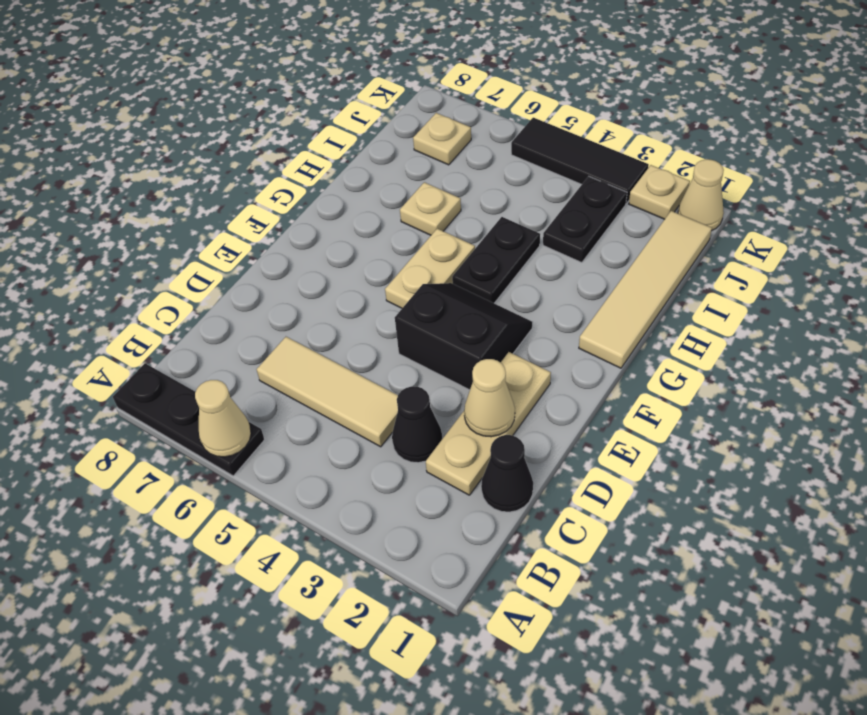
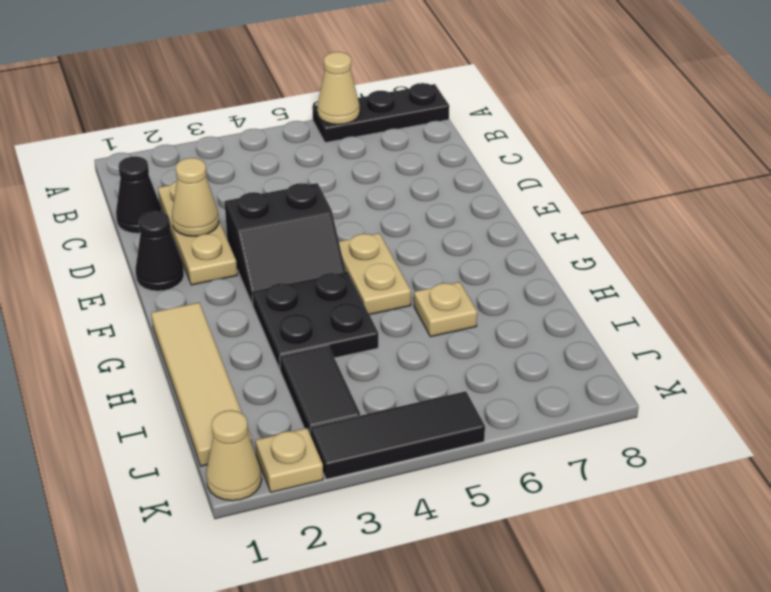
black cone C3 level 1 -> black cone E1 level 1
tan tile C4:C6 level 1 -> none
black plate G4:H4 level 1 -> black plate G3:H4 level 1
black plate I3:J3 level 1 -> black tile I3:J3 level 1
tan plate J7 level 1 -> none

